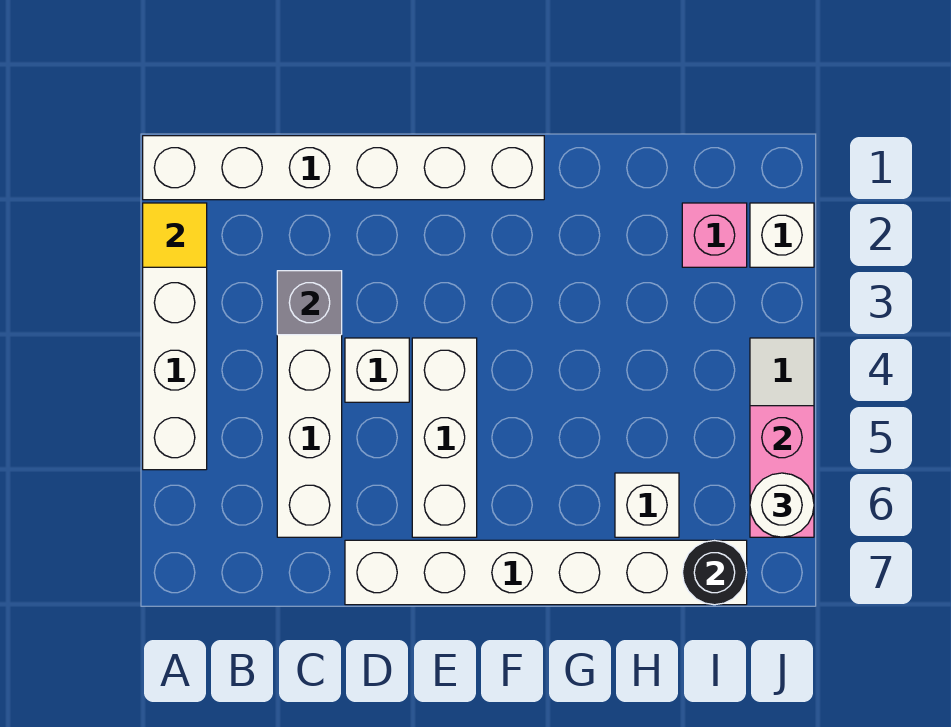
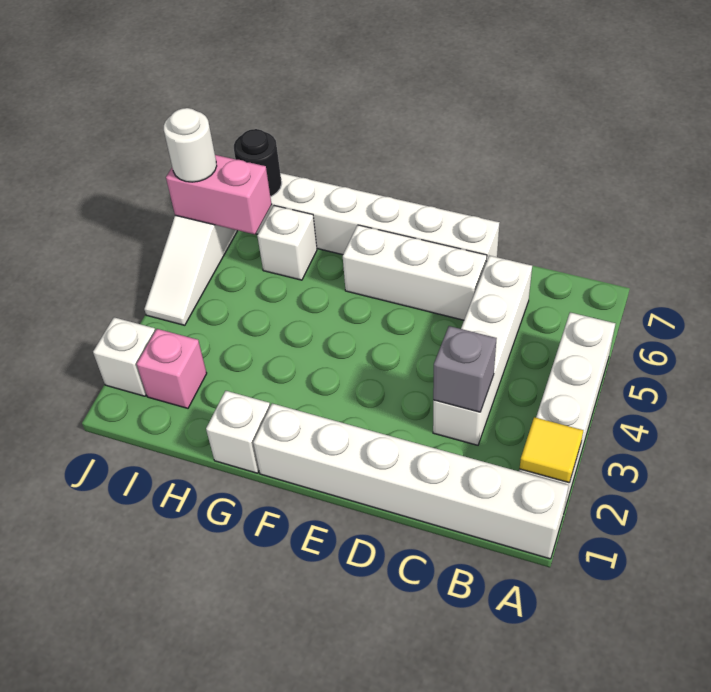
white brick D4 level 1 -> white brick G1 level 1
white brick E4:E6 level 1 -> white brick D6:F6 level 1
pink brick J5:J6 level 2 -> pink brick I6:J6 level 2

